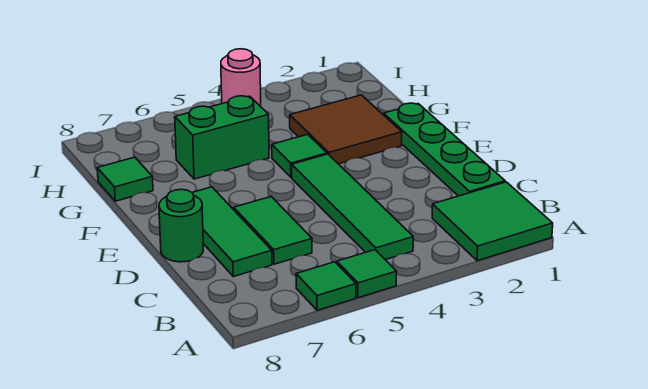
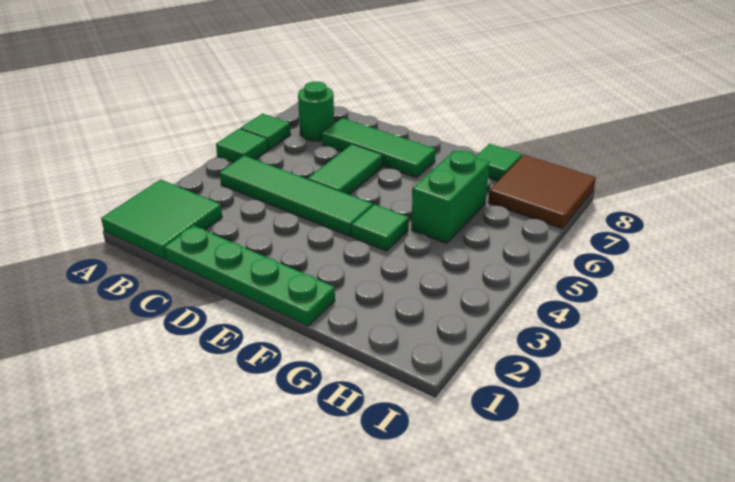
green tile C6:D6 level 1 -> green tile D5:D6 level 1
green round brick D8 level 1 -> green round brick B7 level 1
brown tile F2:G3 level 1 -> brown tile H7:I8 level 1
pink round brick I4 level 1 -> none

